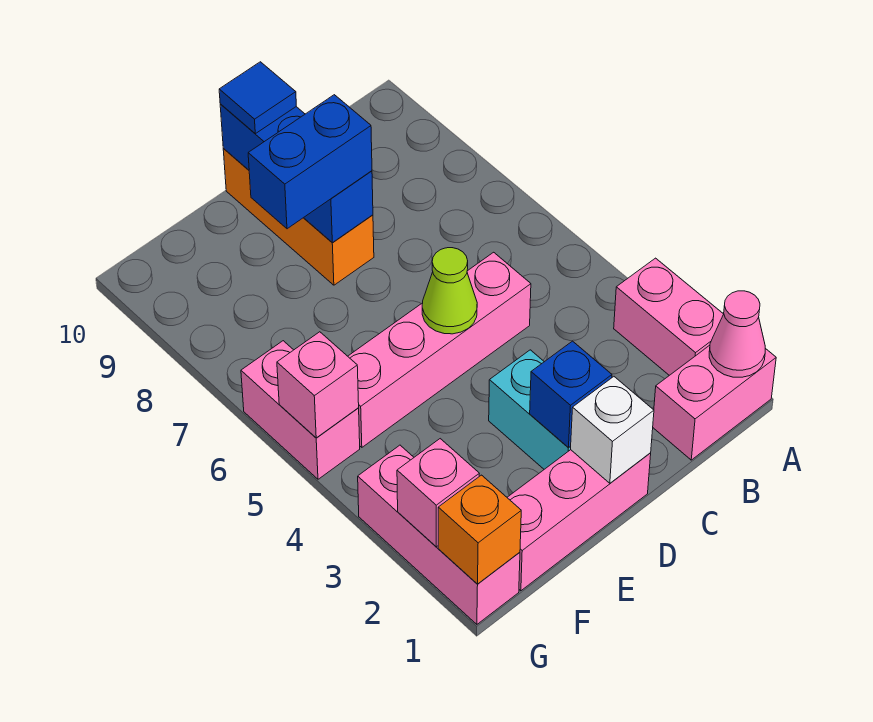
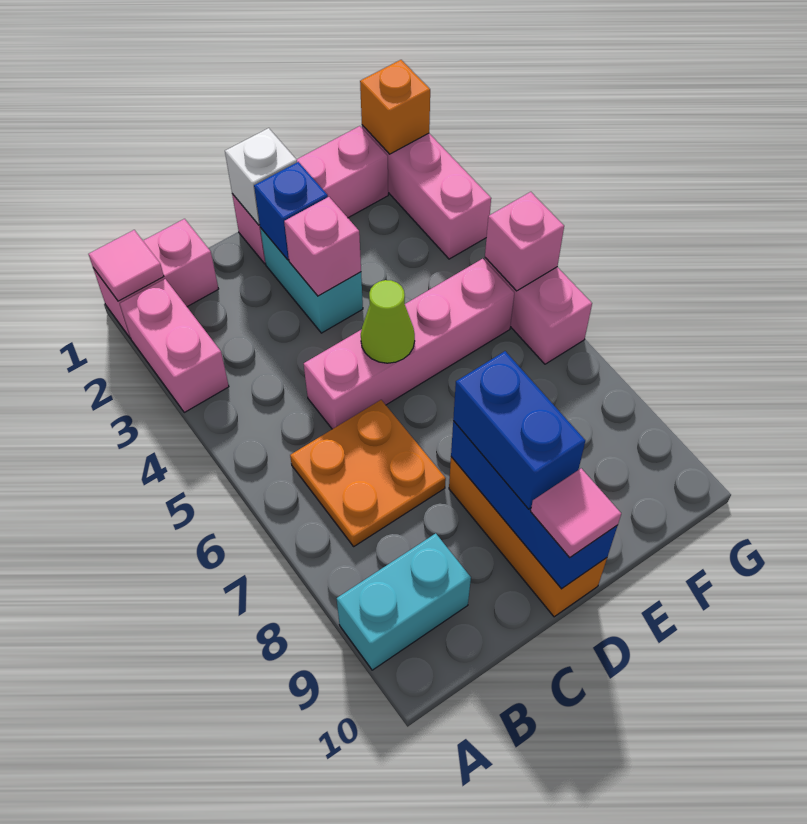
pink cone A1 level 2 -> pink tile A1 level 2
none -> cyan brick A9:B9 level 1
none -> orange plate B6:C7 level 1
blue brick D8:E8 level 3 -> blue brick D8:D9 level 3
blue tile D10 level 3 -> pink tile D10 level 3
pink brick G2 level 2 -> pink brick D3 level 2

